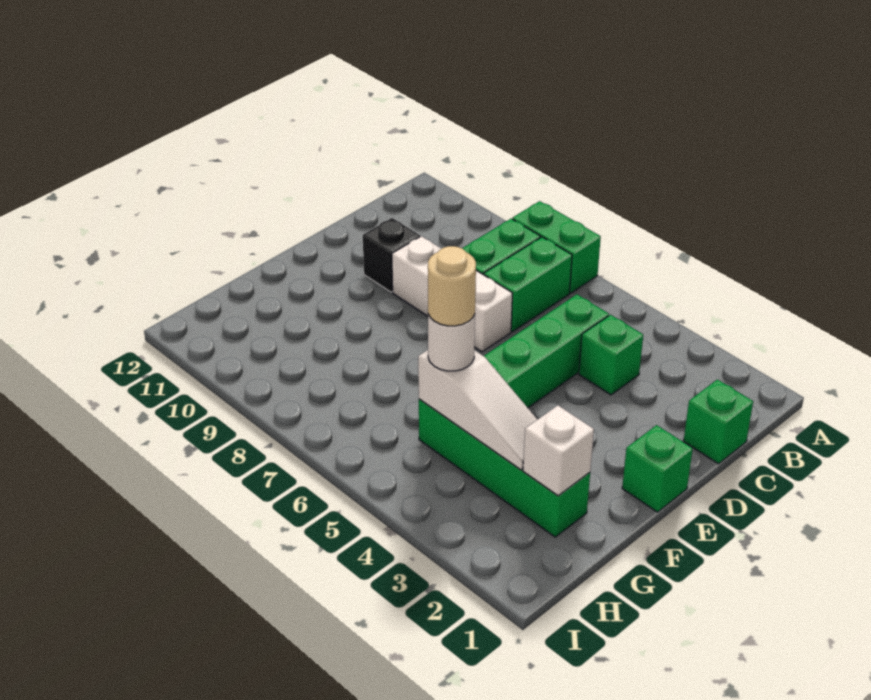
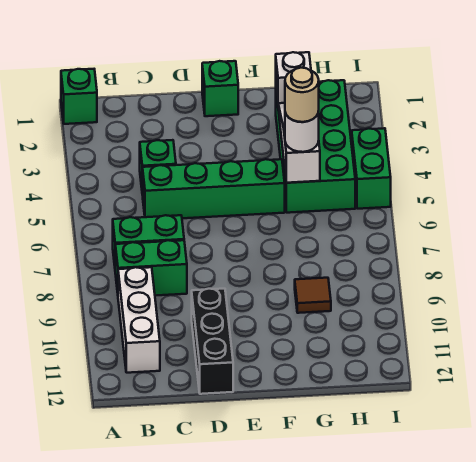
green brick A7:A8 level 1 -> green brick I4:I5 level 1
green brick C1 level 1 -> green brick A1 level 1
white brick D7:D9 level 1 -> white brick B9:B11 level 1
black brick D10 level 1 -> black brick D10:D12 level 1
green brick G2:G5 level 1 -> green brick G2:H5 level 1
none -> brown tile G9 level 1

